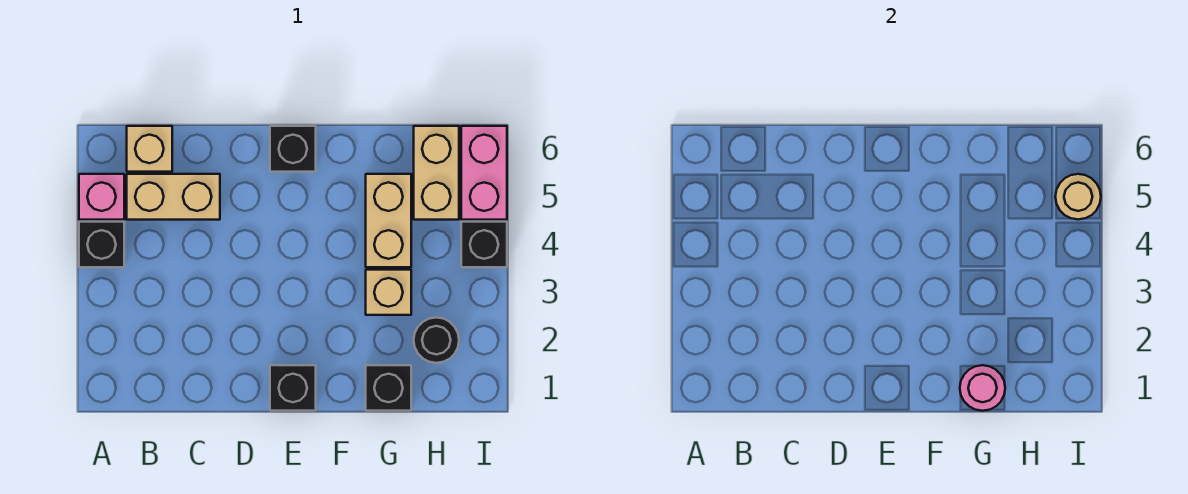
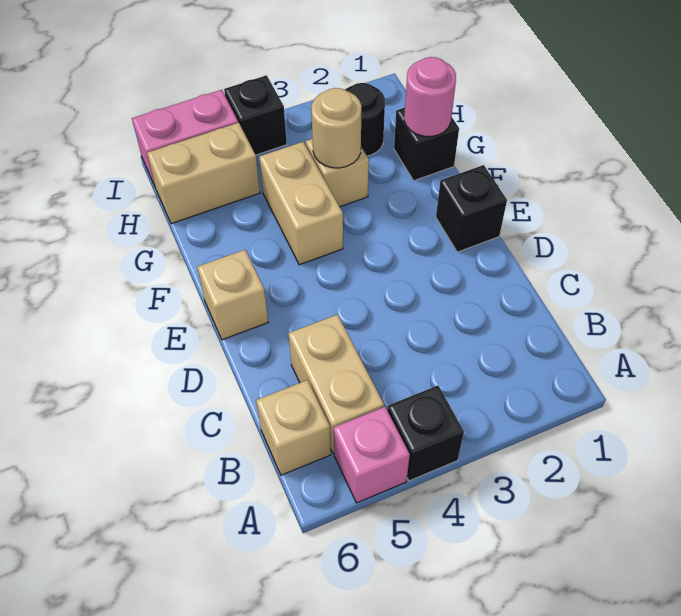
black brick E6 level 1 -> tan brick E6 level 1
tan brick G4:G5 level 1 -> tan brick F4:G4 level 1
tan round brick I5 level 2 -> tan round brick G3 level 2

